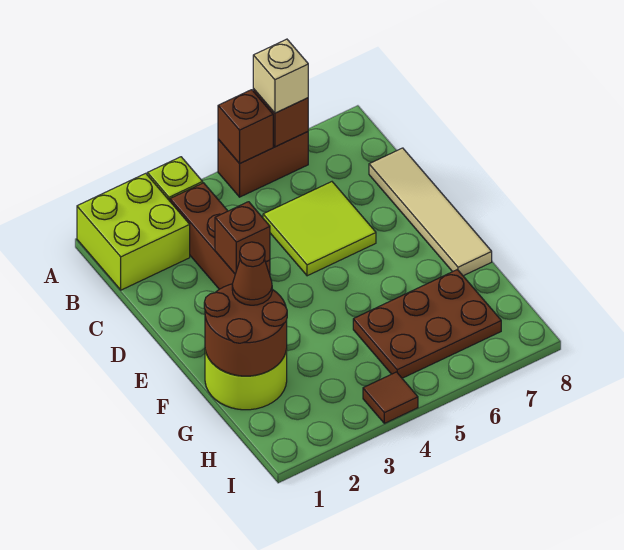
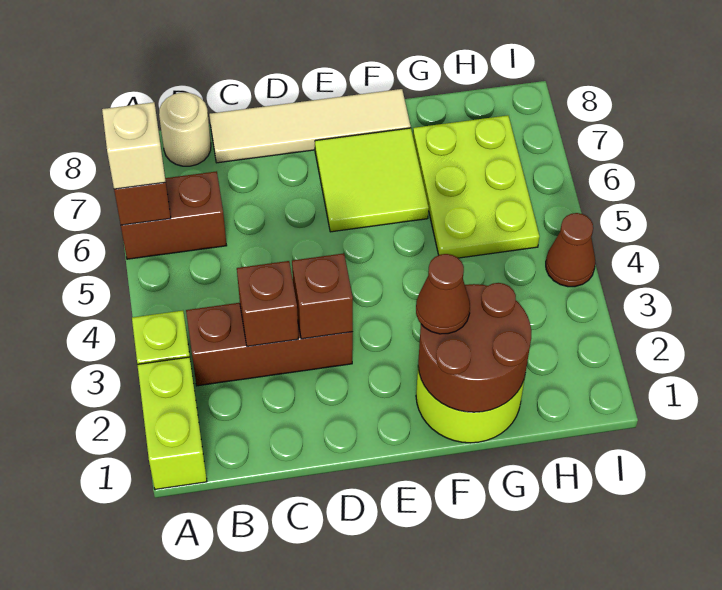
lime brick A1:B2 level 1 -> lime brick A1:A2 level 1
brown brick A5:A6 level 1 -> brown brick A6:B6 level 1
brown brick A5 level 2 -> brown brick C3 level 2
none -> tan round brick B8 level 1
lime tile C5:D6 level 1 -> lime tile E6:F7 level 1
brown plate G5:H7 level 1 -> lime plate G5:H7 level 1
brown tile I4 level 1 -> brown cone I4 level 1

